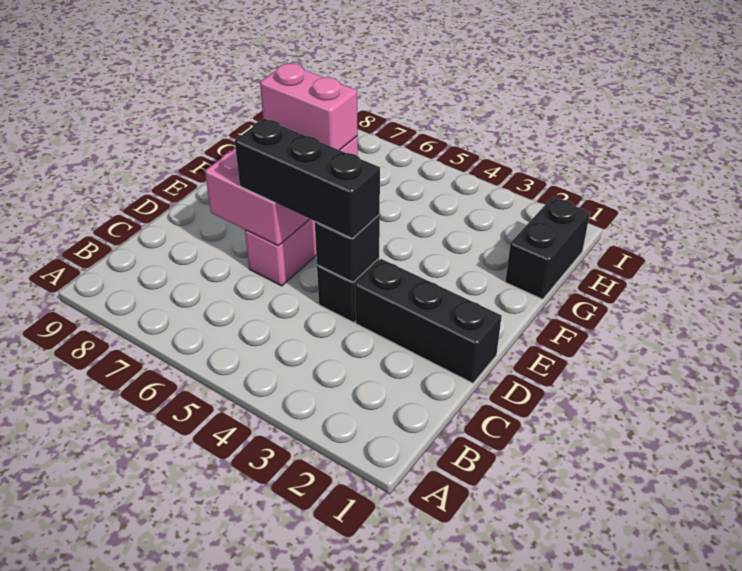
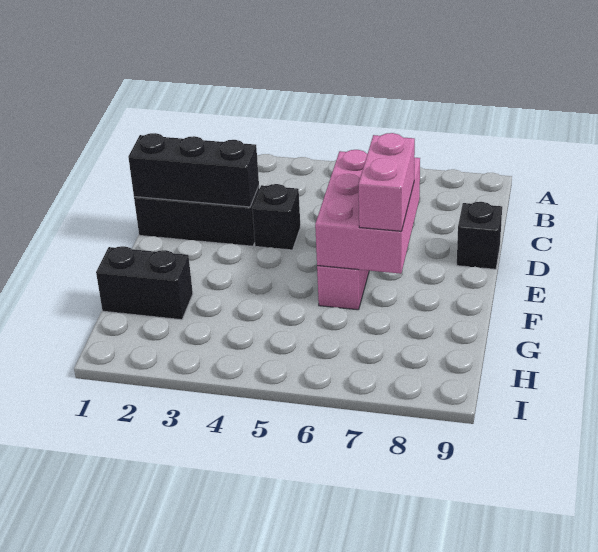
black brick D4 level 2 -> black brick D9 level 1
black brick D4:D6 level 3 -> black brick D1:D3 level 2
pink brick F6:F7 level 3 -> pink brick E7:F7 level 3
black brick G1:H1 level 1 -> black brick G1:G2 level 1

